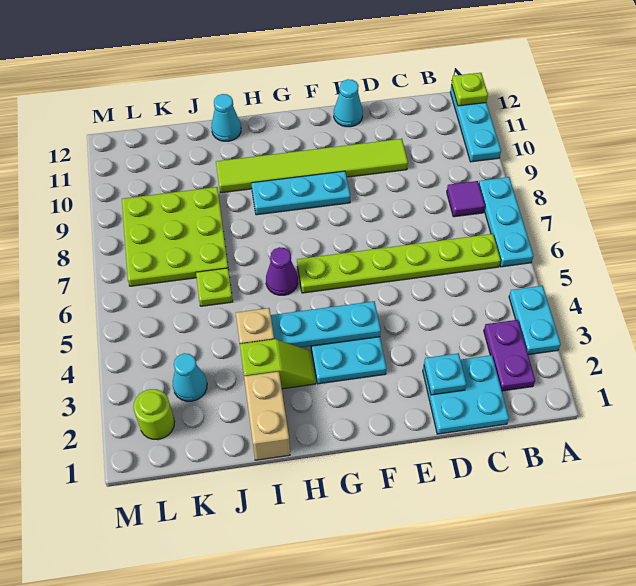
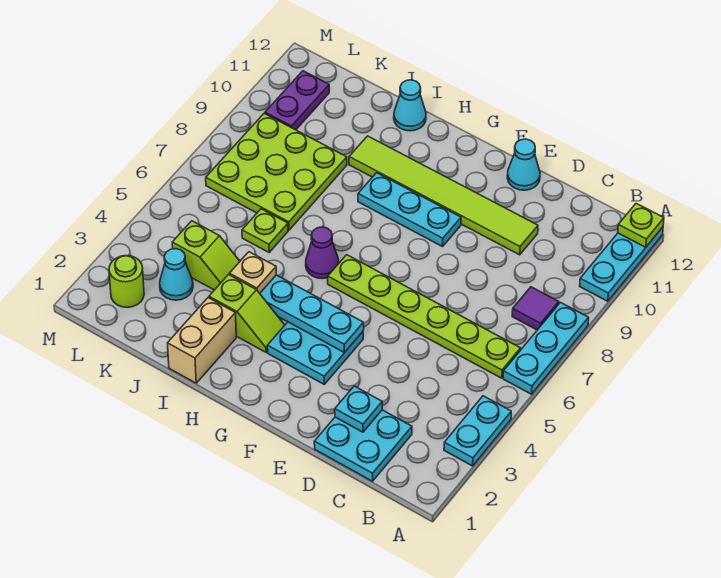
purple plate B2:B3 level 1 -> purple plate L10:L11 level 1
none -> lime slope J4:K4 level 1 top K

